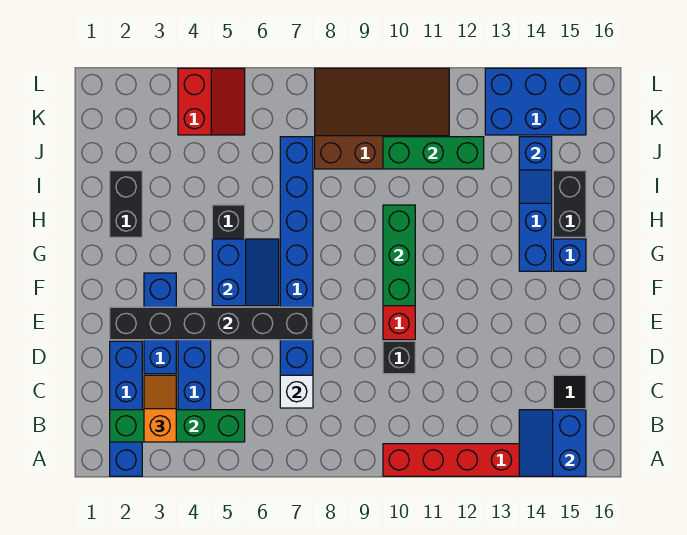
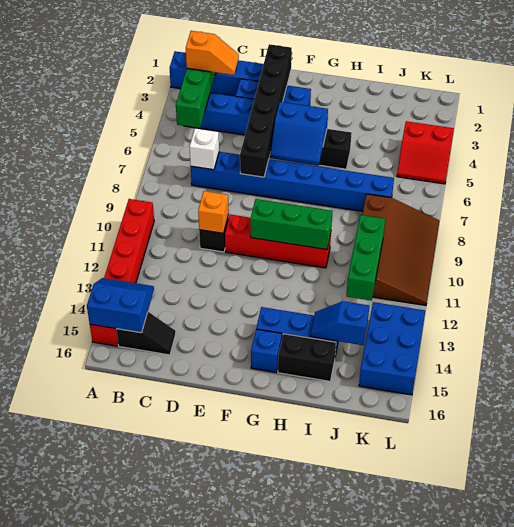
none -> orange brick D10 level 2
black brick H2:I2 level 1 -> none

